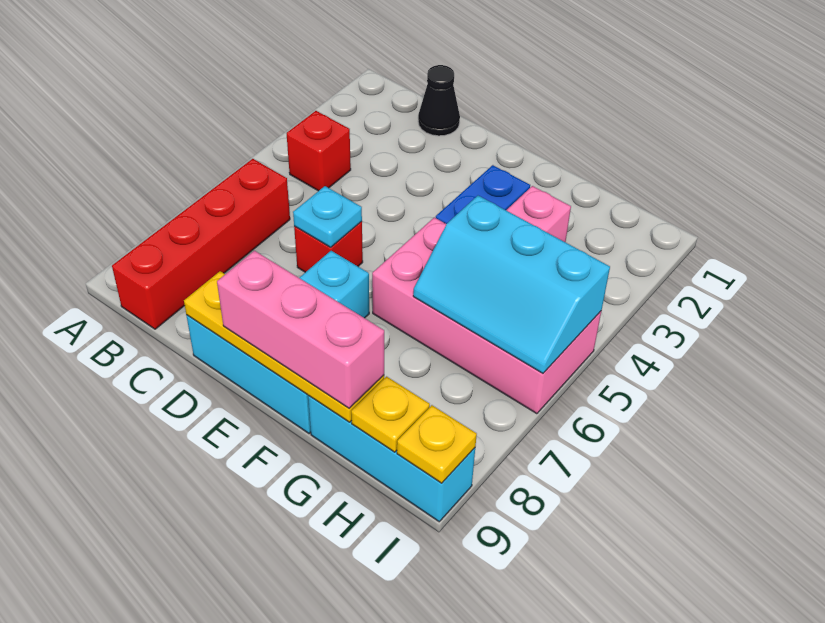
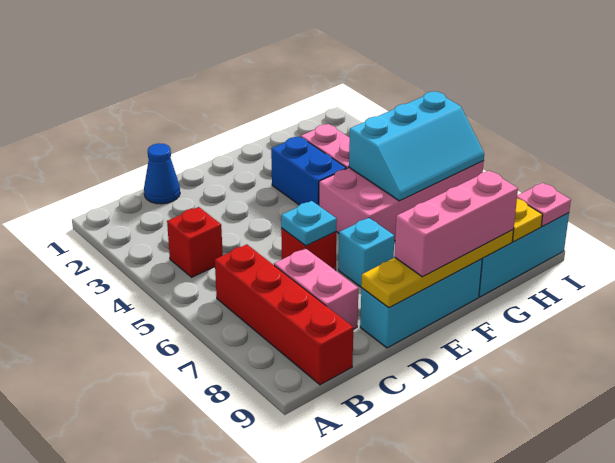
black cone C1 level 1 -> blue cone C1 level 1
none -> pink brick C7:C8 level 1
yellow plate I9 level 2 -> pink plate I9 level 2

